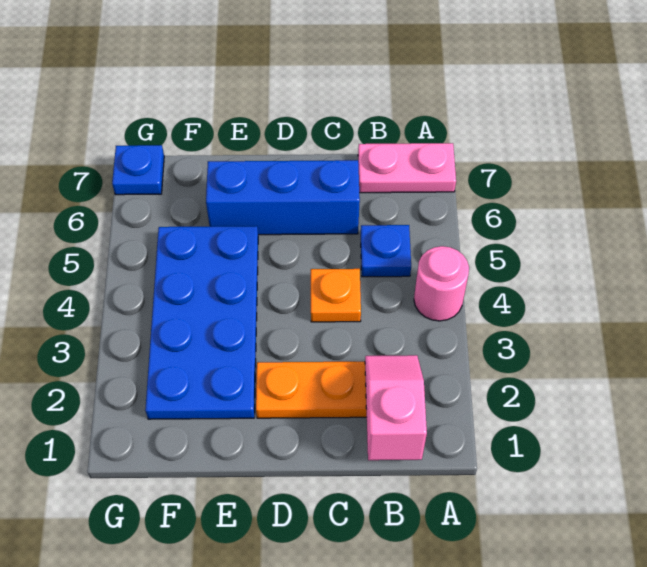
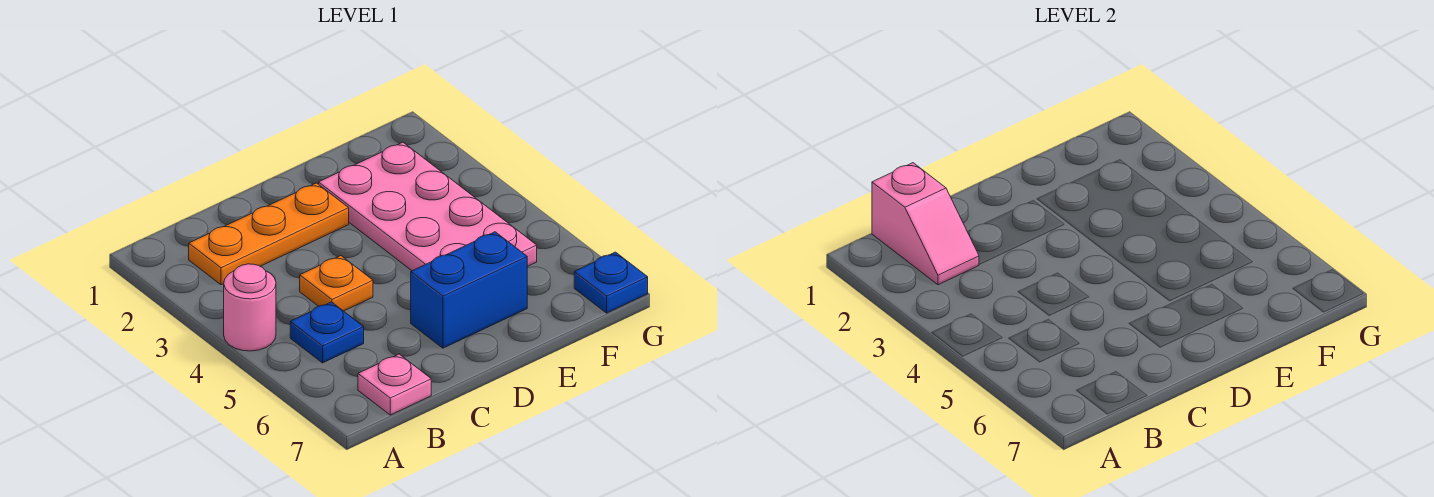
pink plate A7:B7 level 1 -> pink plate B7 level 1
blue brick C6:E6 level 1 -> blue brick D6:E6 level 1
blue plate E2:F5 level 1 -> pink plate E2:F5 level 1

